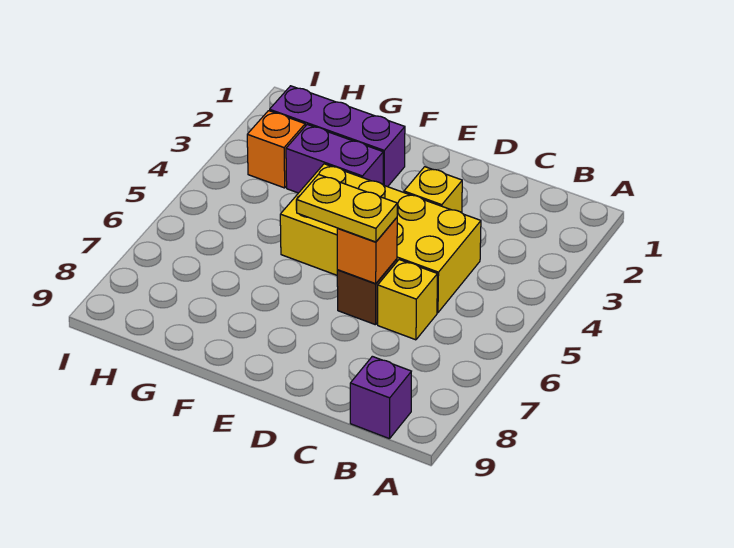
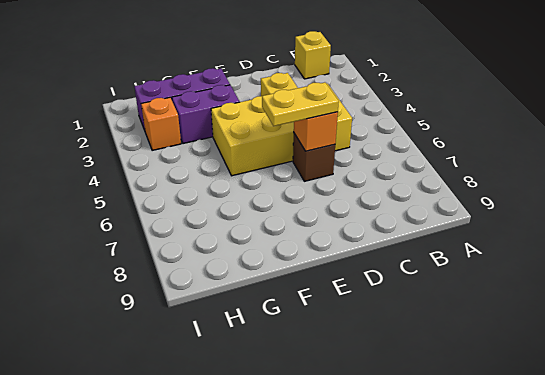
purple brick B9 level 1 -> none
yellow brick C6 level 1 -> yellow brick B1 level 1

